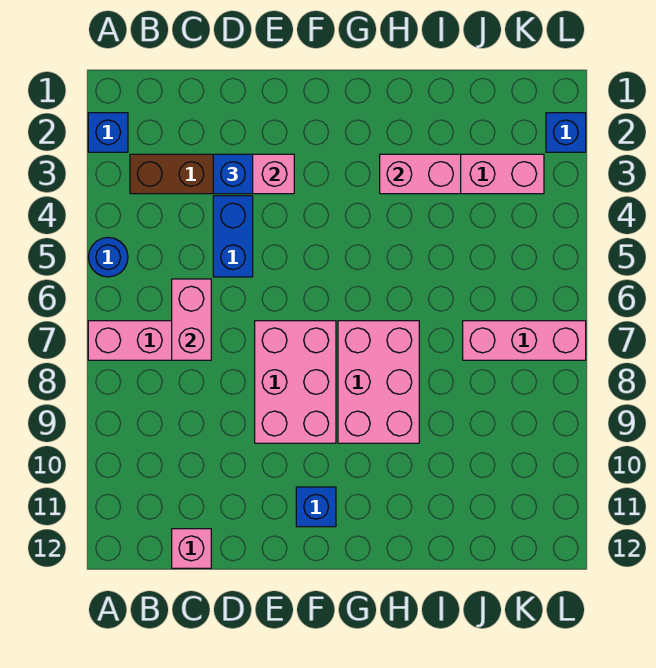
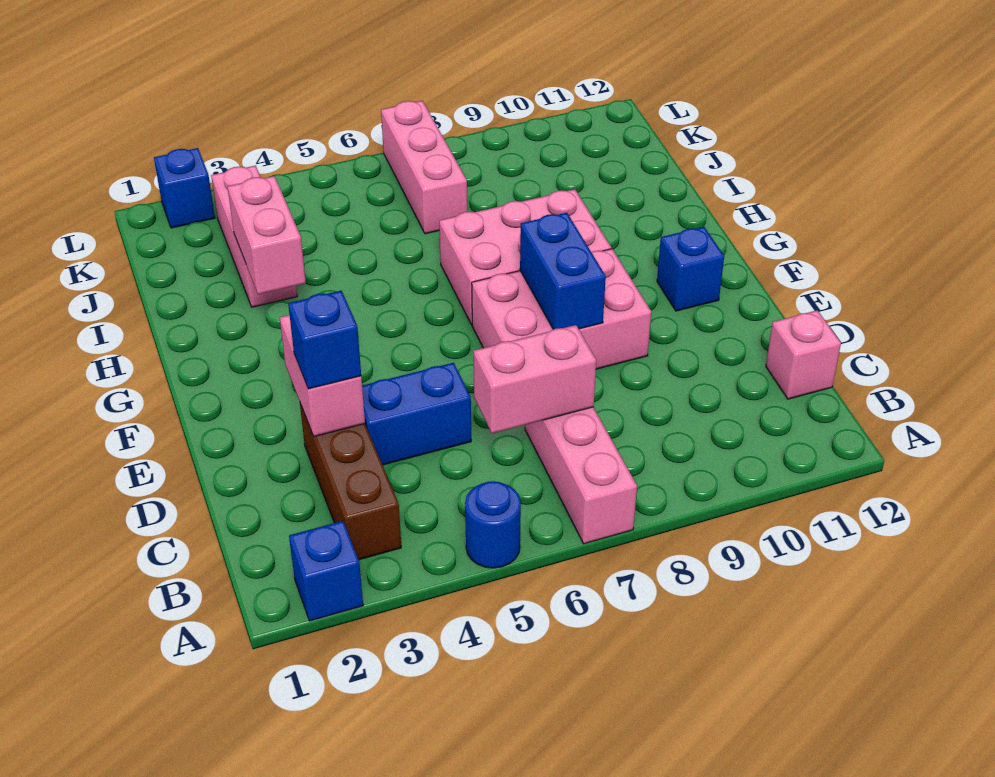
none -> blue brick E8:F8 level 2

